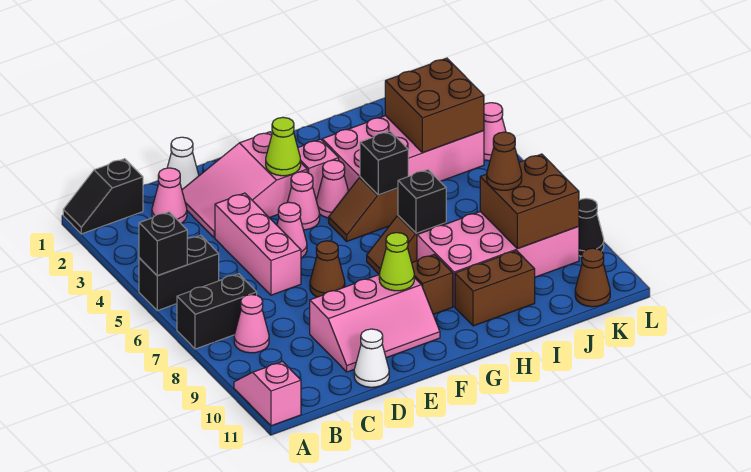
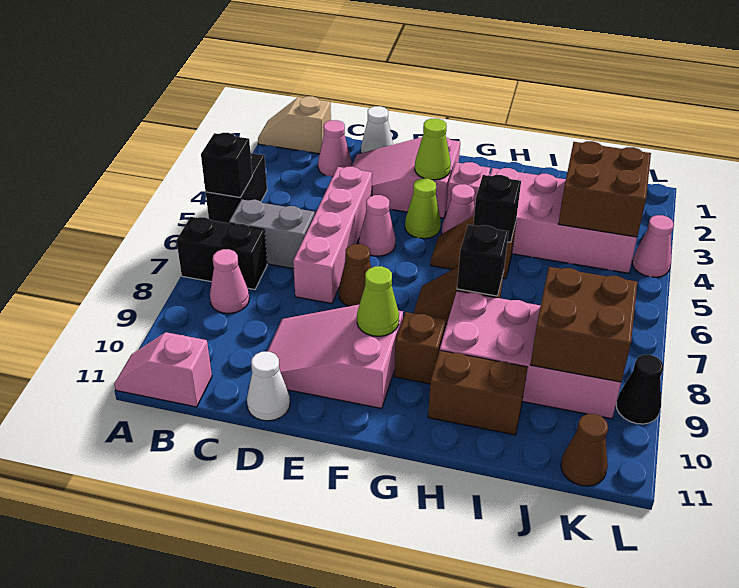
black slope A1:B1 level 1 top B -> tan slope A1:B1 level 1 top B
black brick A5:B5 level 1 -> black brick A4:A5 level 1
pink slope A10:A11 level 1 top 11 -> pink slope A11:B11 level 1 top B
none -> grey brick B6:C6 level 1
pink brick D4:D6 level 1 -> pink brick D4:D7 level 1
pink slope D9:F10 level 1 top 9 -> pink slope D9:F10 level 1 top F
pink cone F4 level 1 -> lime cone F4 level 1
brown cone J8 level 3 -> none

